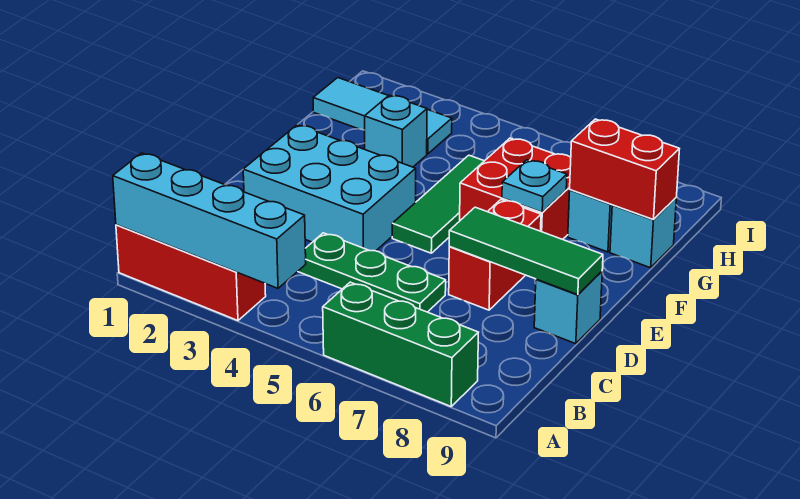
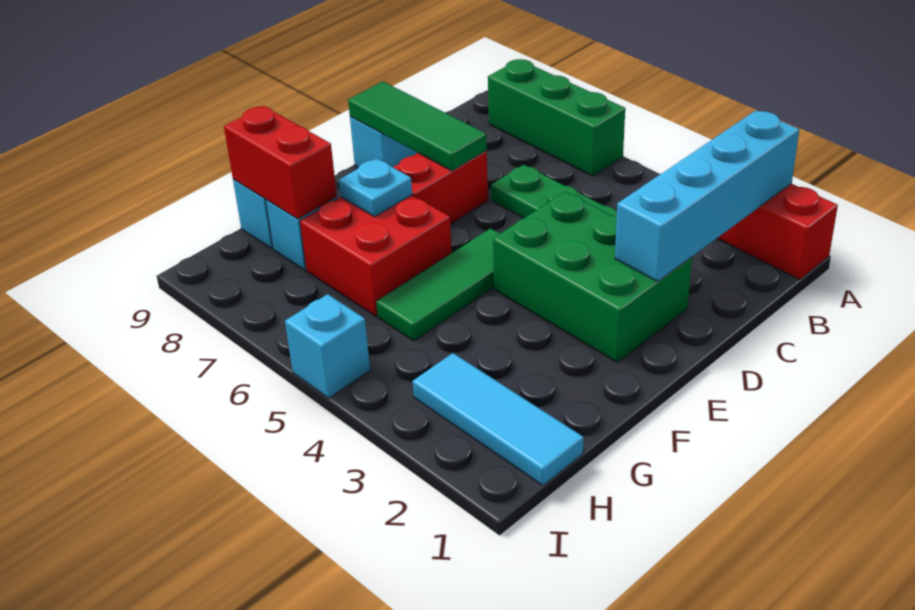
cyan brick A1:A4 level 2 -> cyan brick A2:D2 level 2
cyan brick D2:E4 level 1 -> green brick D2:E4 level 1
cyan brick G3 level 1 -> cyan brick I5 level 1

